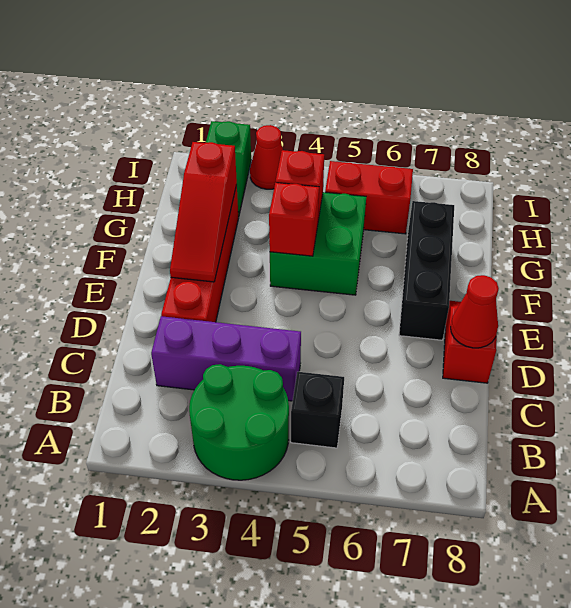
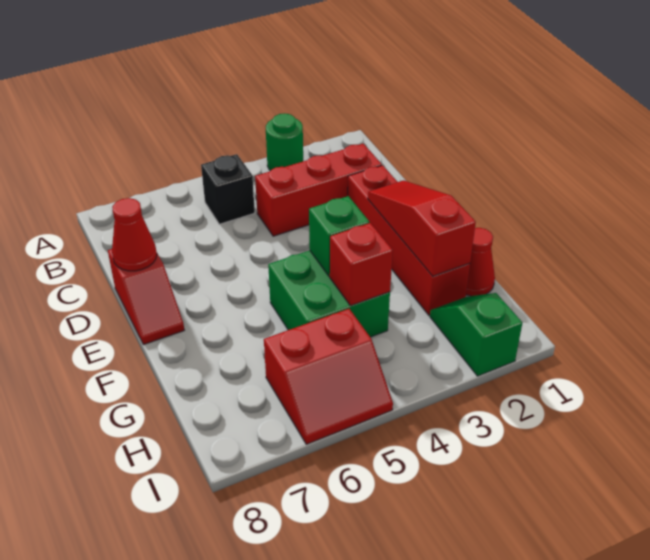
green round brick A3:B4 level 1 -> green round brick A3 level 1
purple brick C2:C4 level 1 -> red brick C2:C4 level 1
black brick E7:G7 level 1 -> none
red brick F4 level 2 -> green brick F4 level 2
red cone I3 level 1 -> red cone G1 level 1

